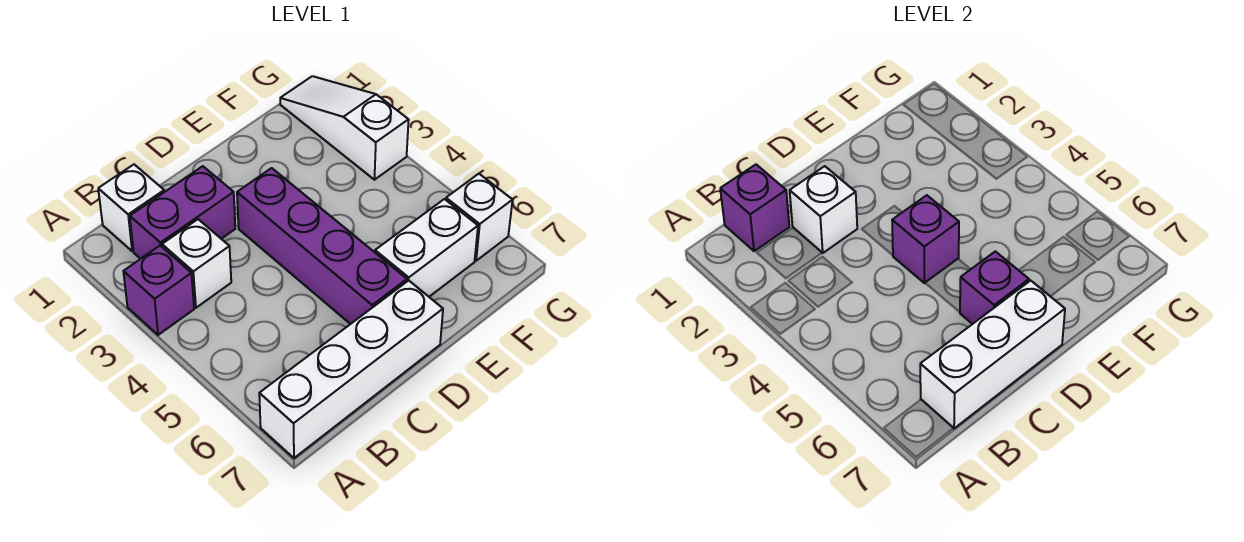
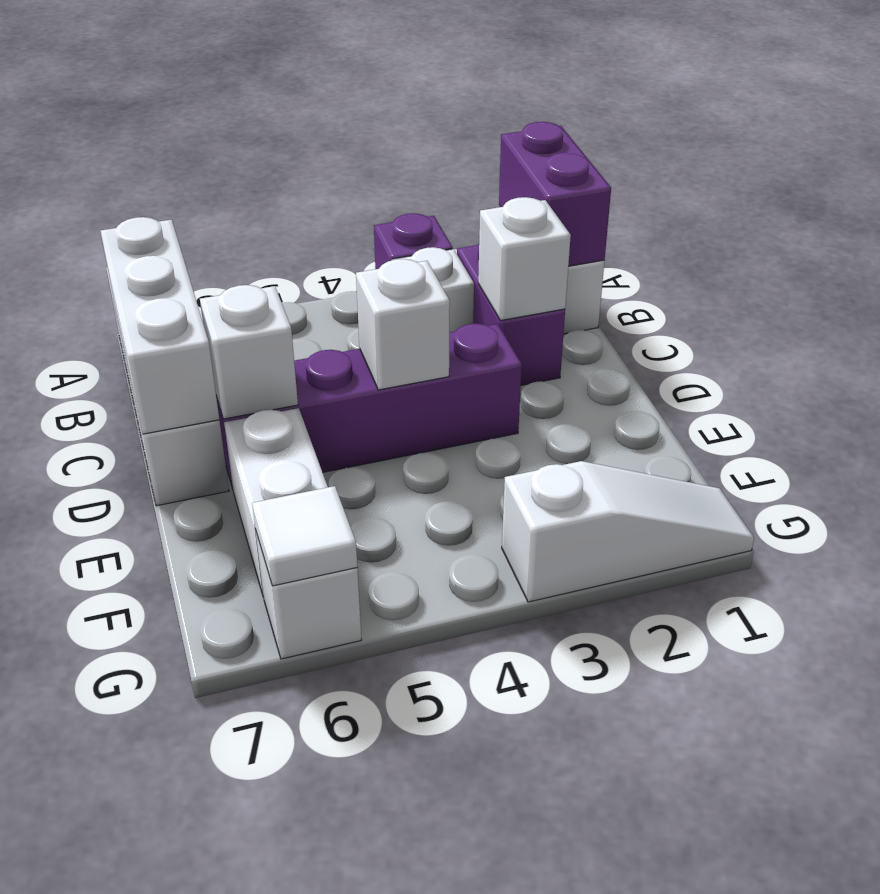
purple brick B1 level 2 -> purple brick A1:B1 level 2
purple brick D4 level 2 -> white brick D4 level 2
purple brick D6 level 2 -> white brick D6 level 2
none -> white tile G6 level 2

